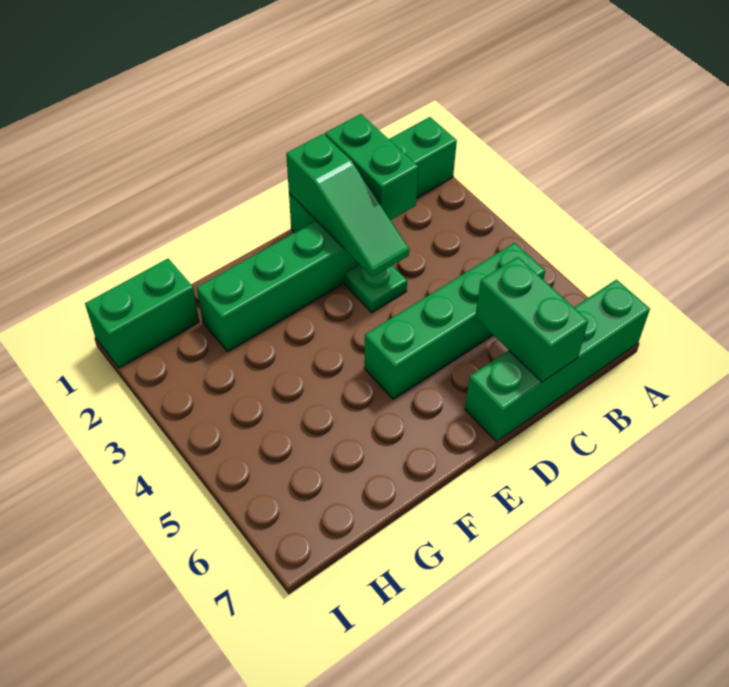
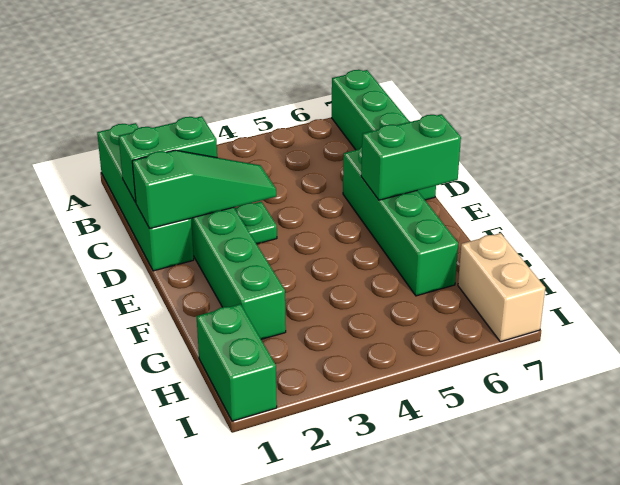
green brick B5:E5 level 1 -> green brick D6:G6 level 1
green brick C6:C7 level 2 -> green brick E6:E7 level 2
none -> tan brick H7:I7 level 1

